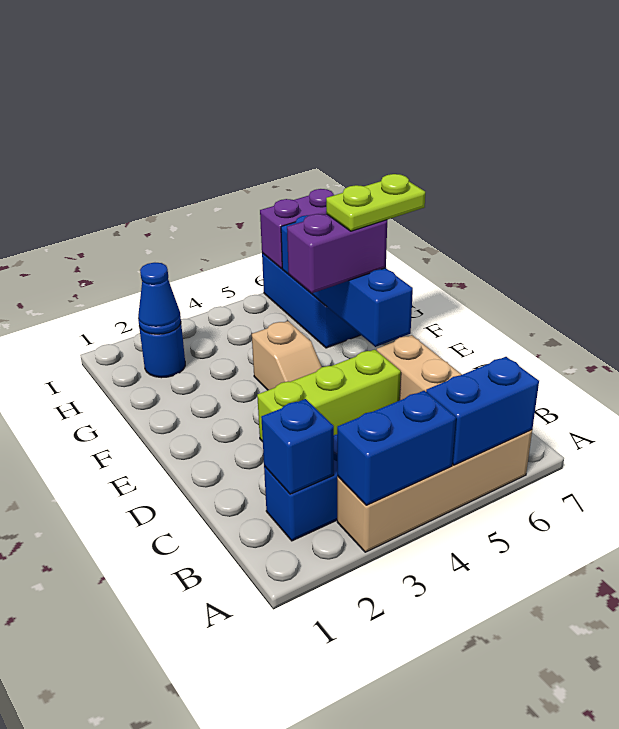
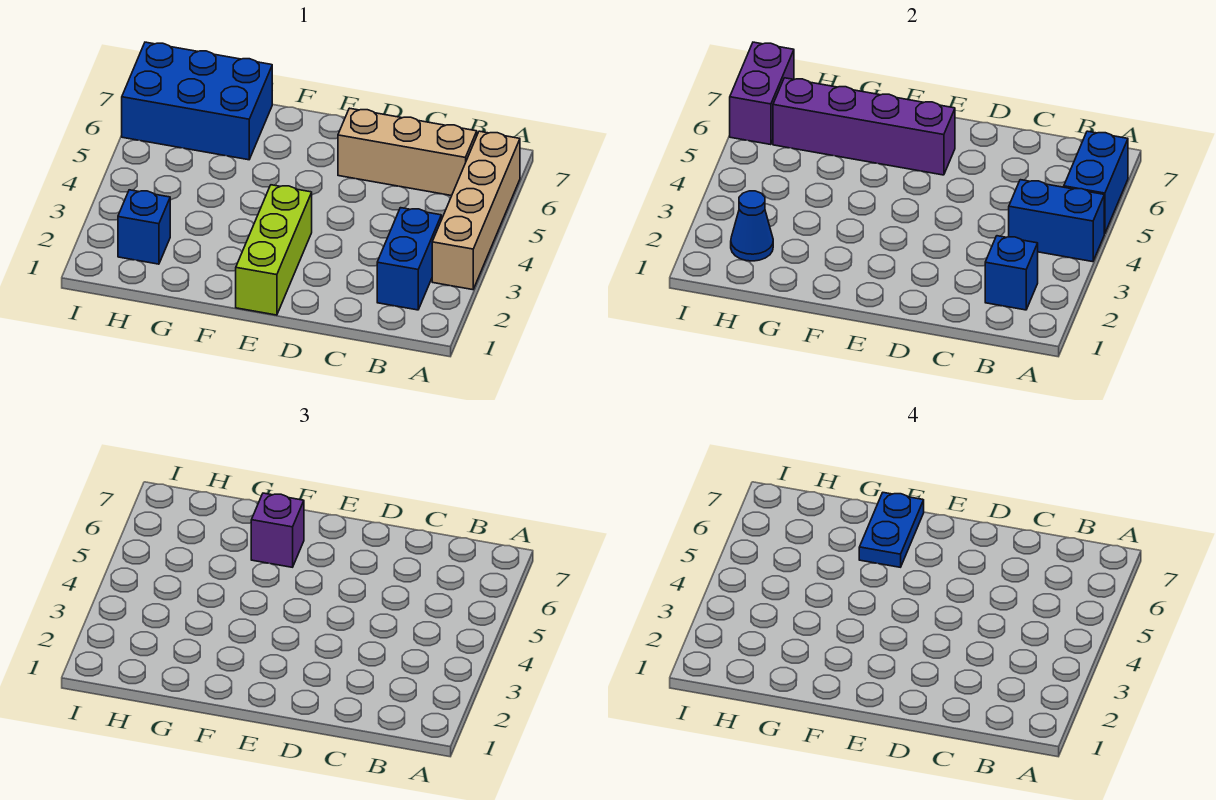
blue brick A3:A4 level 2 -> blue brick A4:B4 level 2
lime brick D3:D5 level 1 -> lime brick E1:E3 level 1
tan slope E4:F4 level 1 top F -> none
blue brick E6:H6 level 2 -> purple brick E6:H6 level 2
purple brick F5:F6 level 3 -> purple brick F6 level 3
lime plate F6:F7 level 4 -> blue plate F6:F7 level 4
blue round brick H2 level 1 -> blue brick H2 level 1

